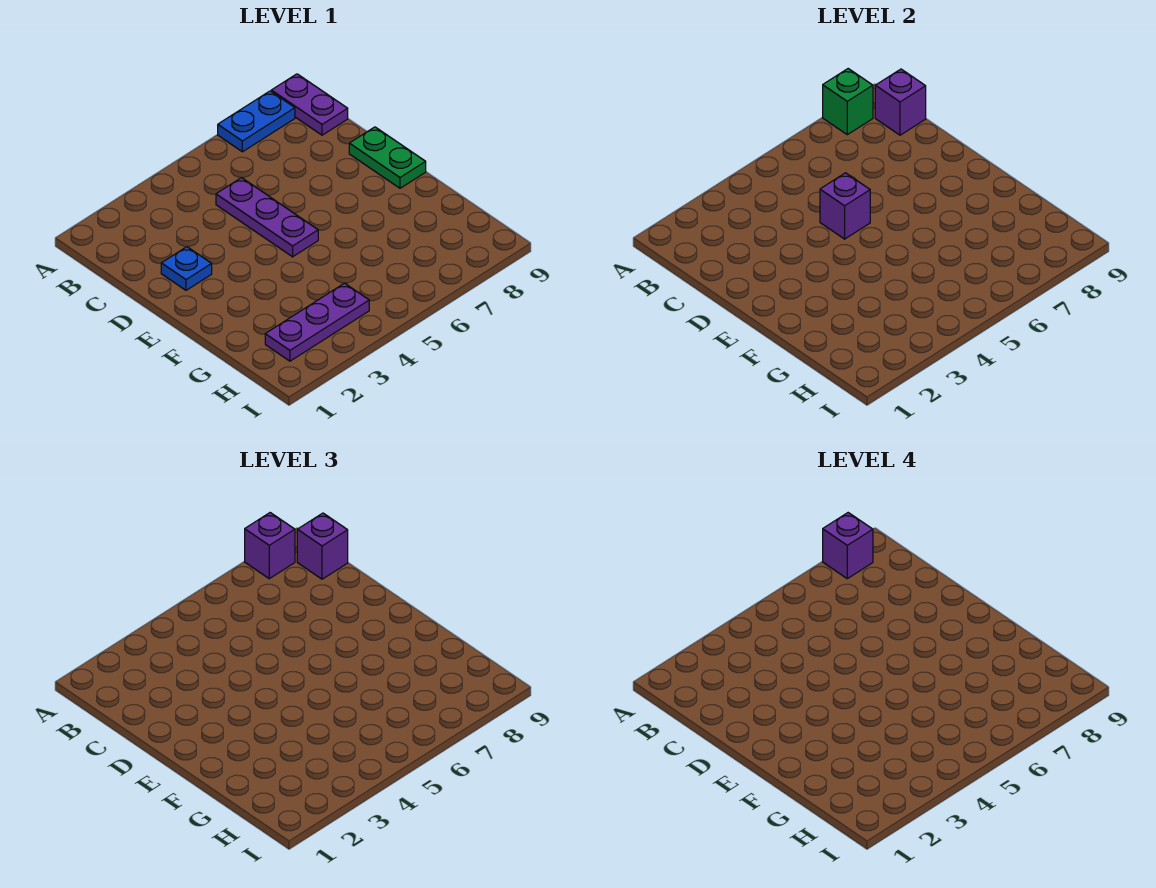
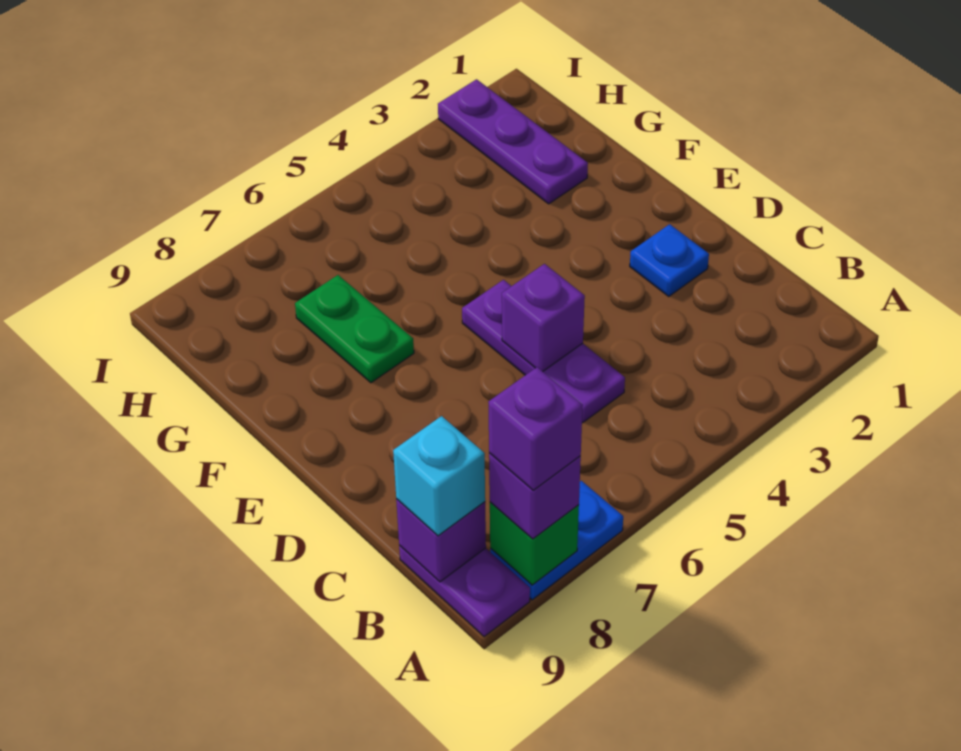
purple brick B9 level 3 -> cyan brick B9 level 3
green plate D9:E9 level 1 -> green plate F7:G7 level 1
purple plate H2:H4 level 1 -> purple plate G2:I2 level 1

